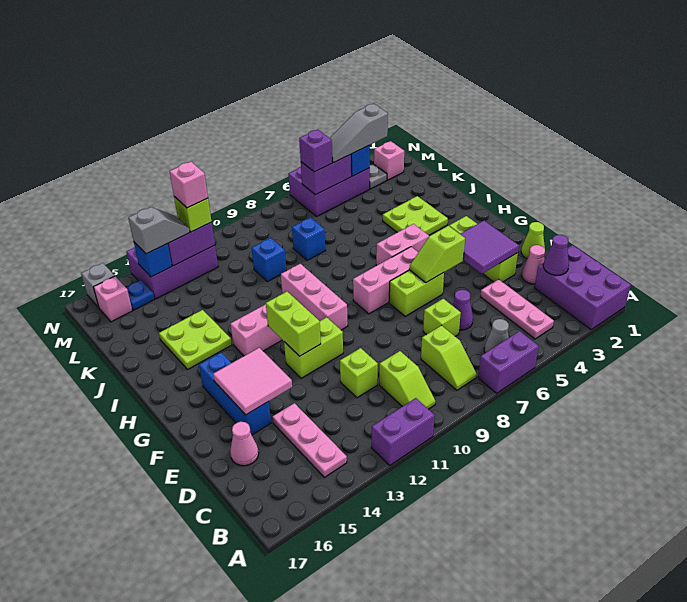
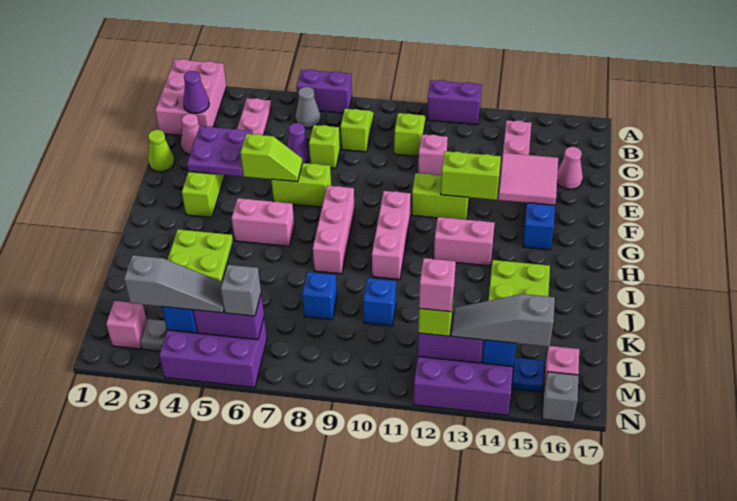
purple brick A1:C2 level 1 -> pink brick A1:C2 level 1
lime brick D11 level 1 -> pink brick D11 level 1
purple tile E3:F4 level 2 -> purple plate E3:F4 level 2
lime brick F12:G12 level 2 -> lime brick F12:F13 level 2
pink brick G6:G8 level 1 -> pink brick G8:I8 level 1
purple brick M6 level 3 -> grey brick M6 level 3
grey slope M13:M14 level 3 top 14 -> grey slope M13:M15 level 3 top 15

